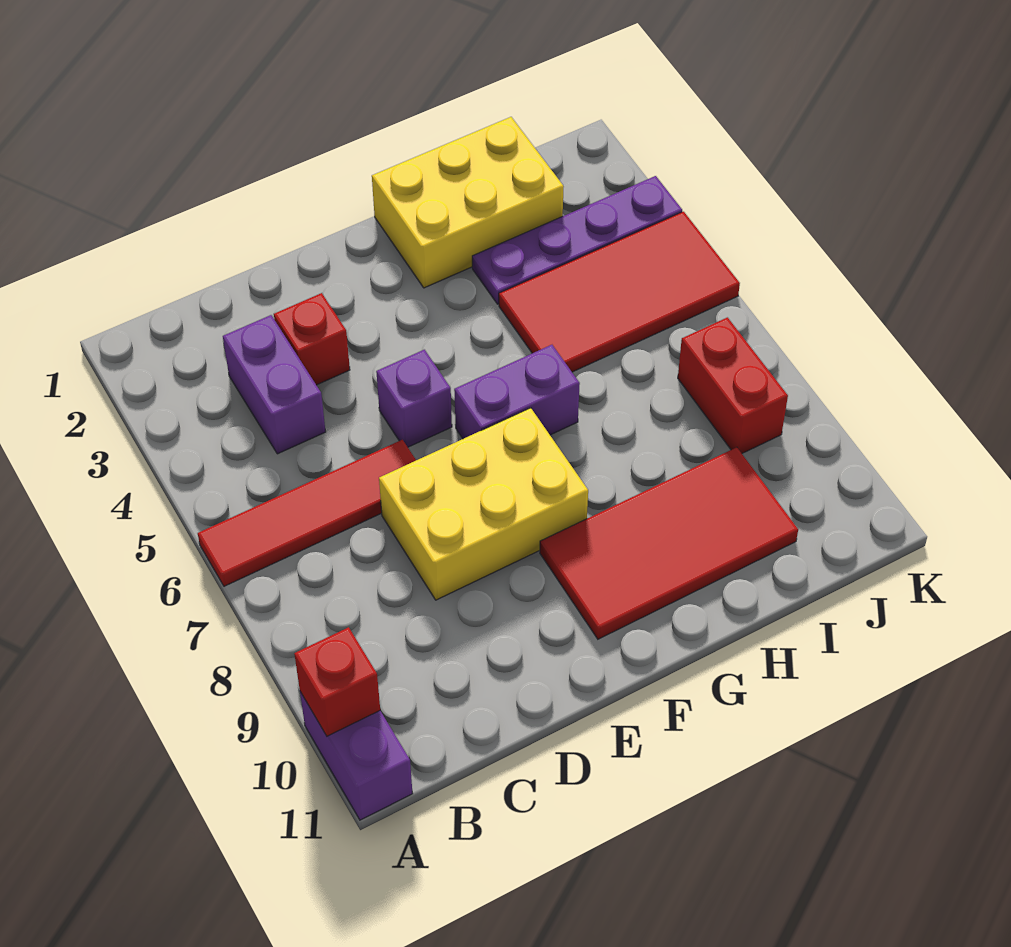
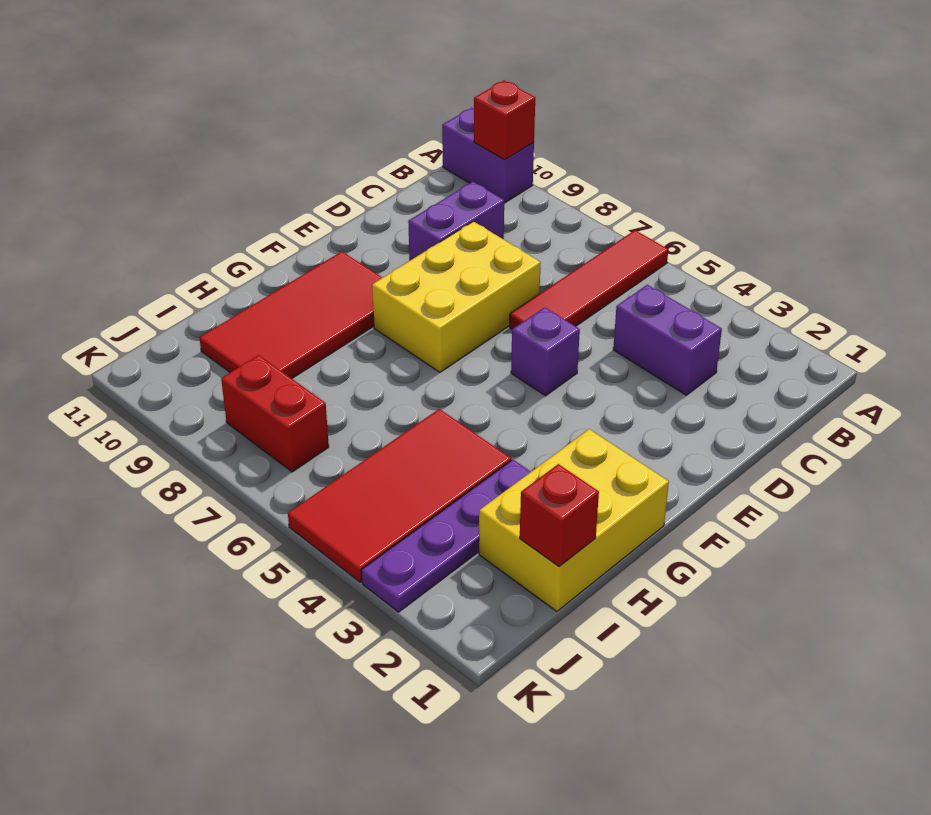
red brick D3 level 1 -> red brick I1 level 2
purple brick F6:G6 level 1 -> purple brick C9:D9 level 1

